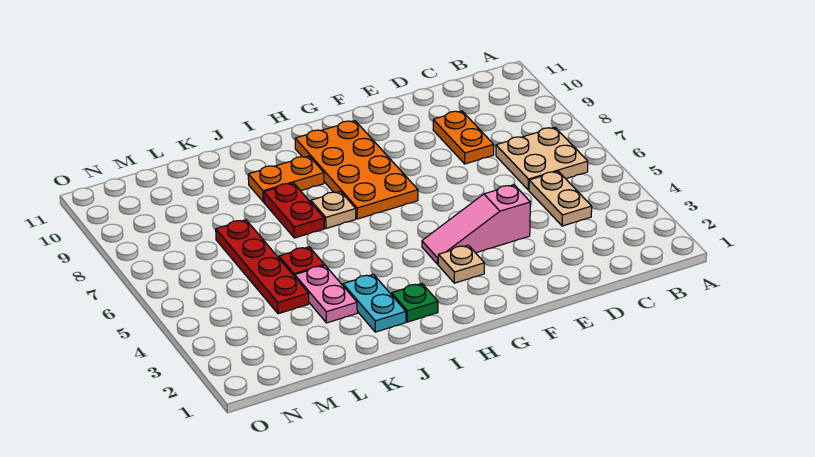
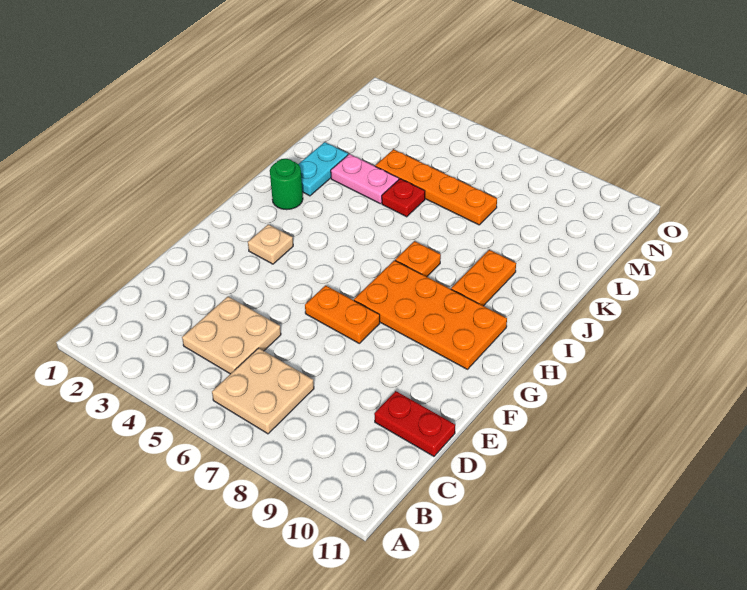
tan plate C4:C5 level 1 -> tan plate C4:D5 level 1
orange plate D8:D9 level 1 -> orange plate F6:F7 level 1
pink slope E4:G4 level 1 top E -> none
green plate I2 level 1 -> green round brick I2 level 1
tan plate I7 level 1 -> orange plate I7 level 1
cyan plate J2:J3 level 1 -> cyan plate J2:K2 level 1
red plate J7:J8 level 1 -> red plate D10:D11 level 1
red plate L4:L7 level 1 -> orange plate L4:L7 level 1

